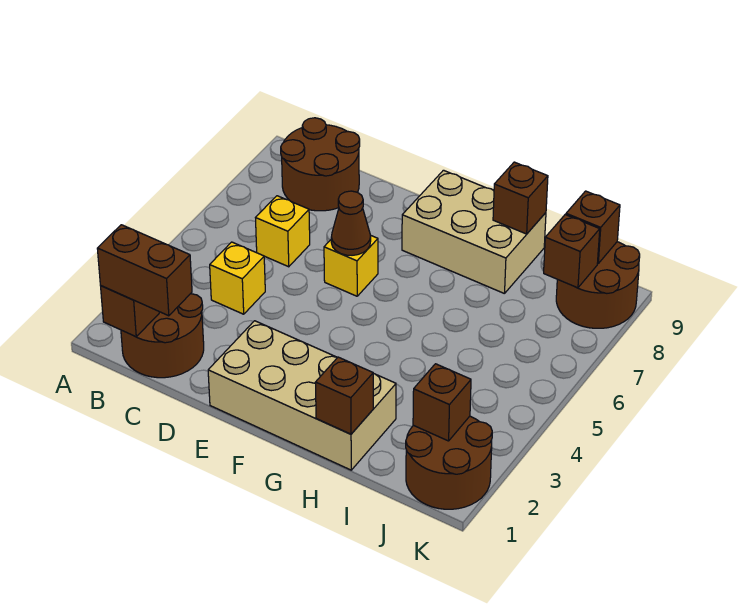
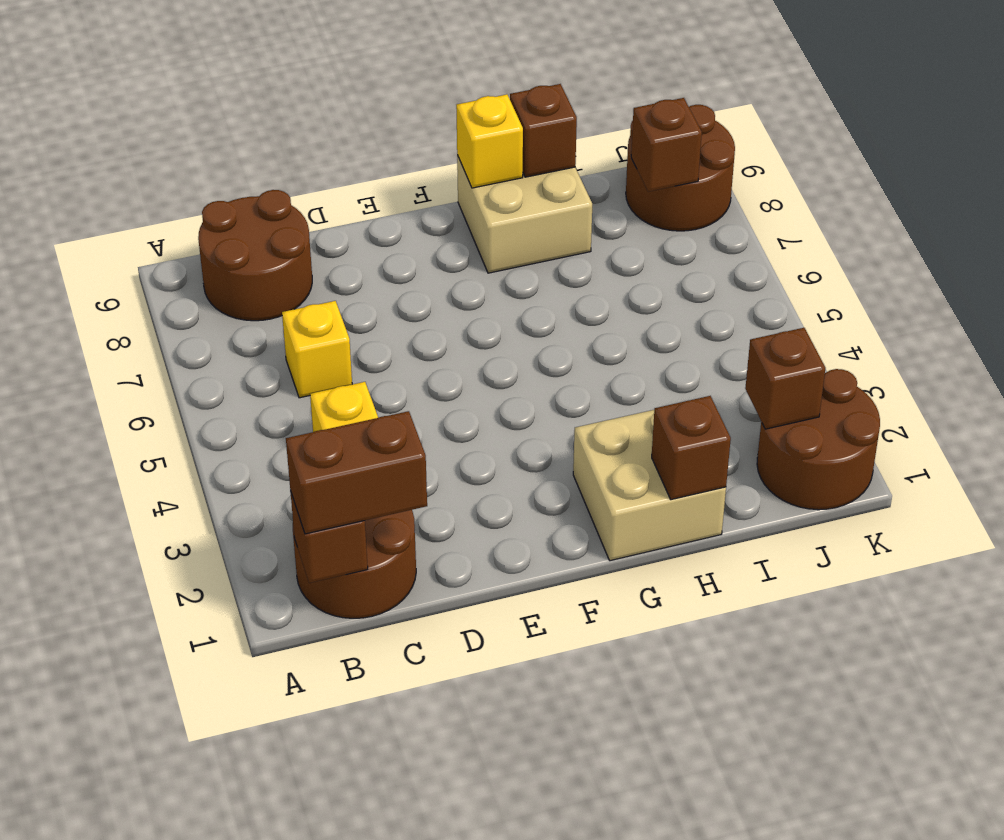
tan brick E1:H2 level 1 -> tan brick G1:H2 level 1
yellow brick E6 level 1 -> yellow brick G9 level 2
brown cone E6 level 2 -> none
tan brick F8:H9 level 1 -> tan brick G8:H9 level 1
brown brick J9 level 2 -> none

